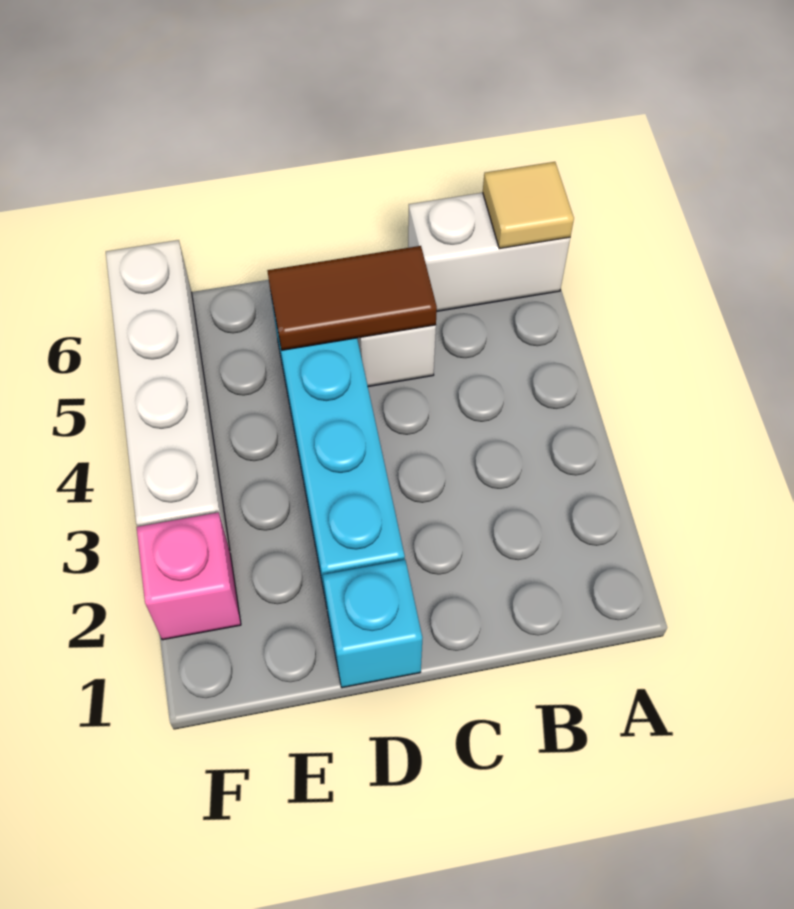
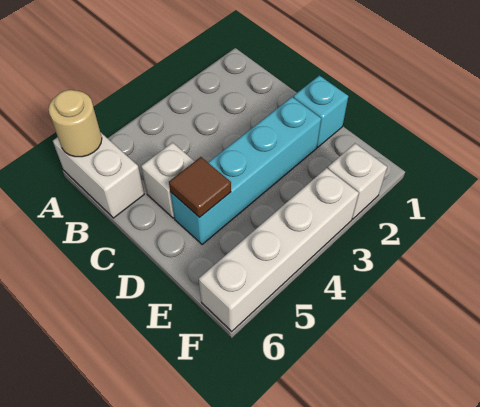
tan tile A6 level 2 -> tan round brick A6 level 2
brown tile C5:D5 level 2 -> brown tile D5 level 2
pink brick F2 level 1 -> white brick F2 level 1

